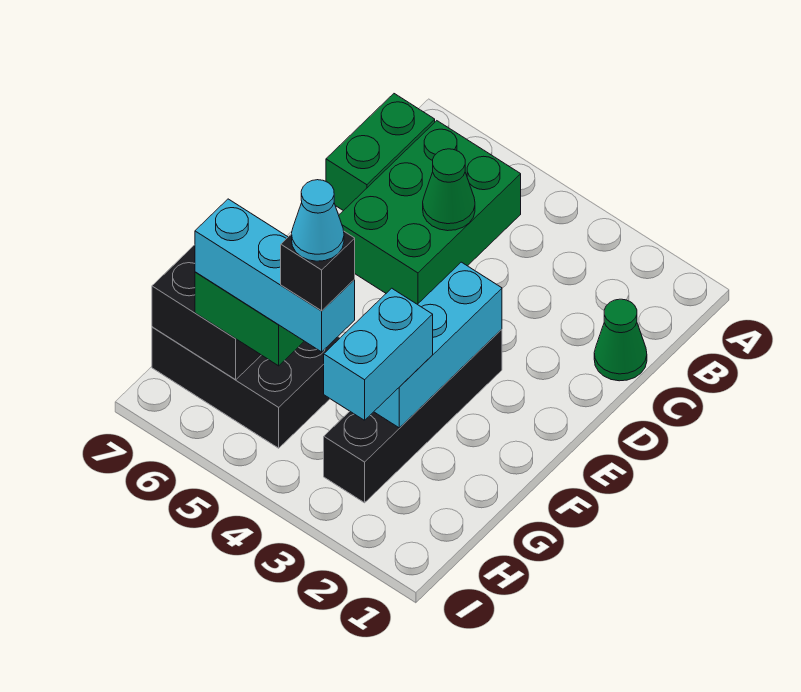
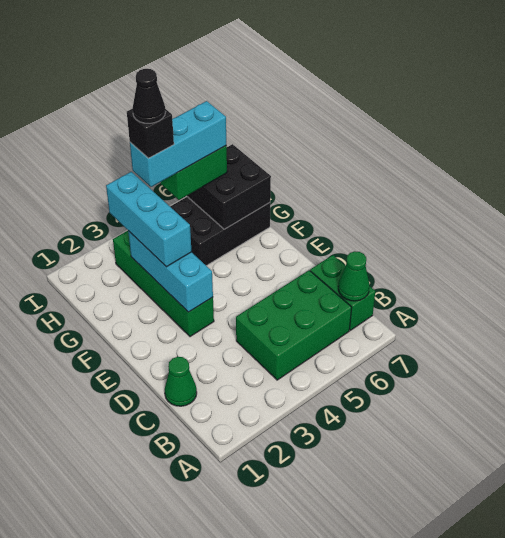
green brick B5:D6 level 1 -> green brick B4:C6 level 1
green cone C5 level 2 -> green cone B7 level 2
black brick E3:H3 level 1 -> green brick E3:H3 level 1
cyan brick G3:H3 level 3 -> cyan brick F3:H3 level 3
cyan cone H4 level 6 -> black cone H4 level 6

